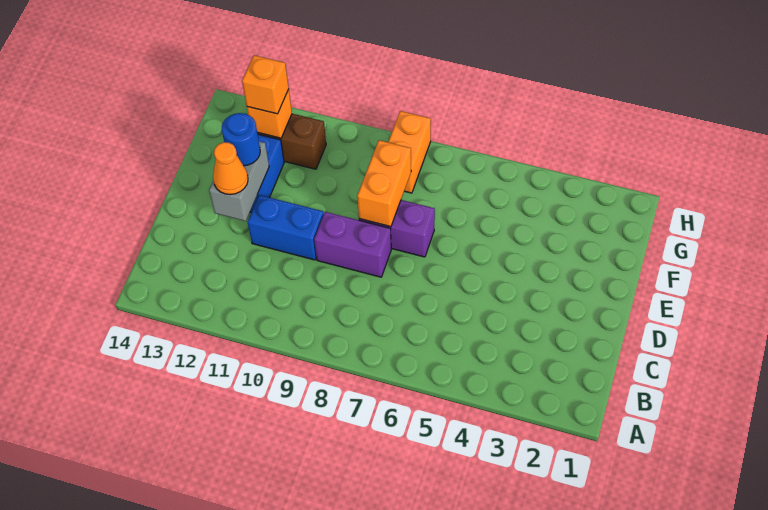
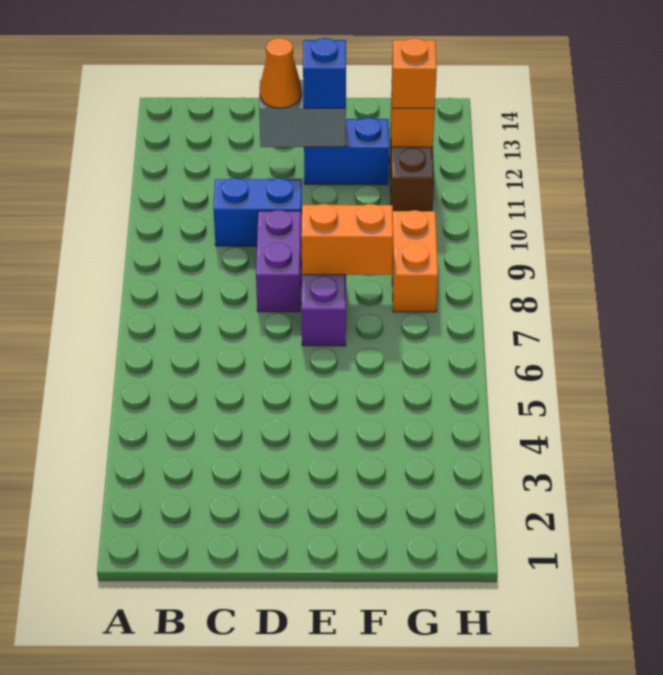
blue brick D10:D11 level 1 -> blue brick C10:D10 level 1
blue round brick E12 level 3 -> blue brick E12 level 3
orange brick G8:H8 level 1 -> orange brick G8:G9 level 1

